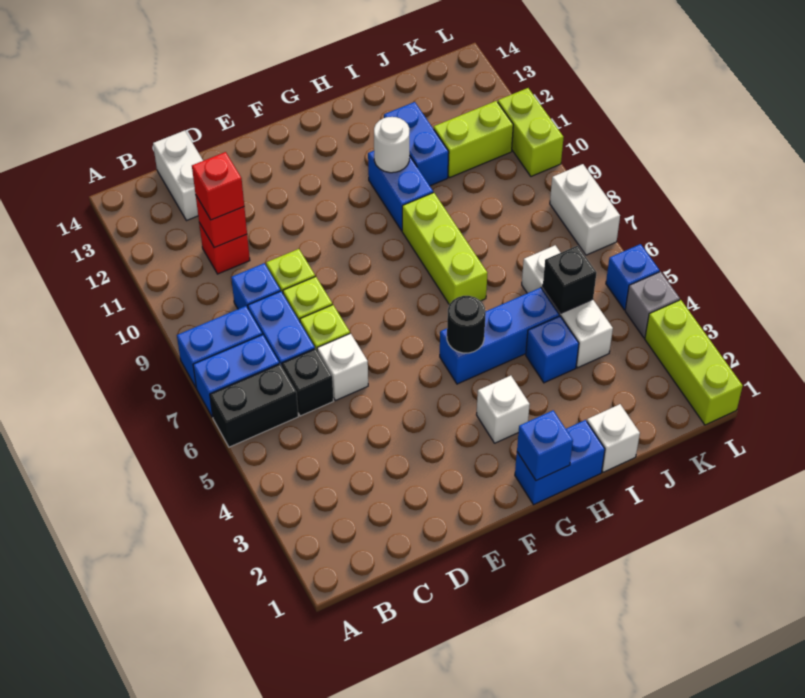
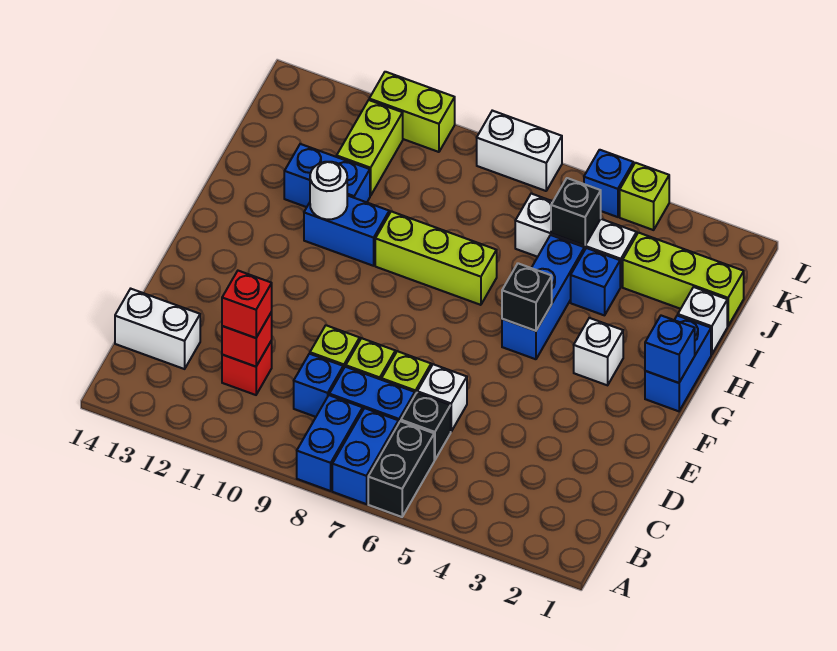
black round brick G5 level 2 -> black brick G5 level 2
lime brick L1:L3 level 1 -> lime brick J1:J3 level 1
grey brick L4 level 1 -> lime brick L4 level 1

